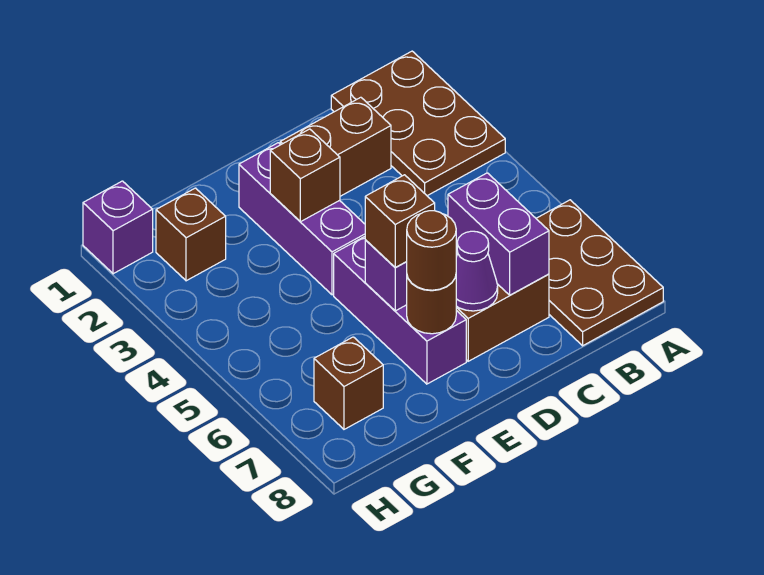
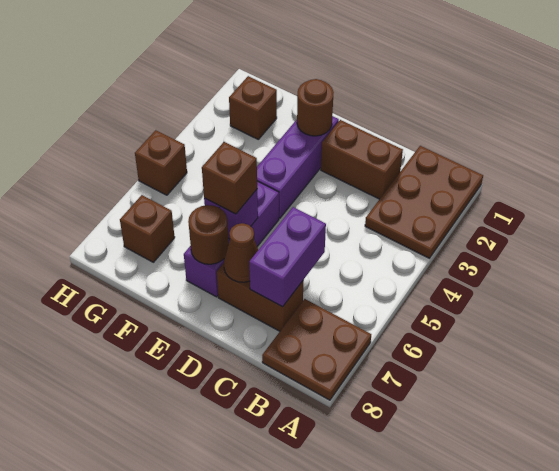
brown plate A6:B8 level 1 -> brown plate A7:B8 level 1
purple cone D7 level 2 -> brown cone D7 level 2
brown brick E3 level 2 -> brown brick H5 level 1
brown round brick E7 level 3 -> brown round brick E2 level 2
purple brick H1 level 1 -> none

